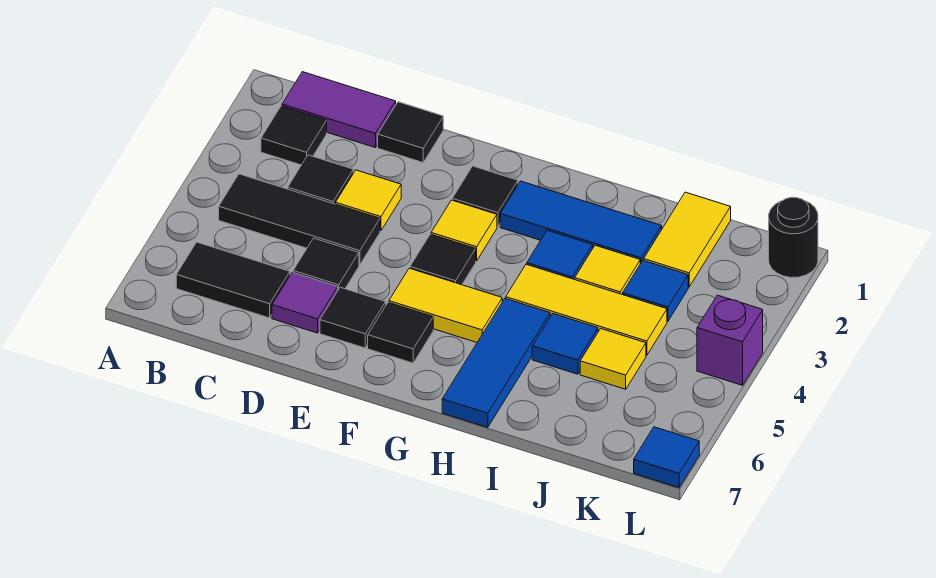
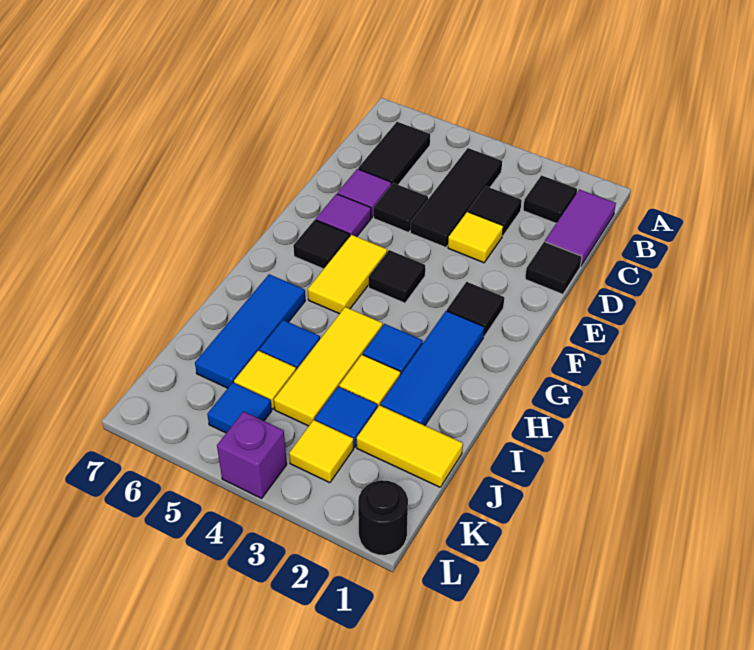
black tile E6 level 1 -> purple tile E6 level 1
yellow tile F3 level 1 -> yellow tile K3 level 1
blue tile H5:H7 level 1 -> blue tile H6:J6 level 1
blue tile L7 level 1 -> blue tile K5 level 1

